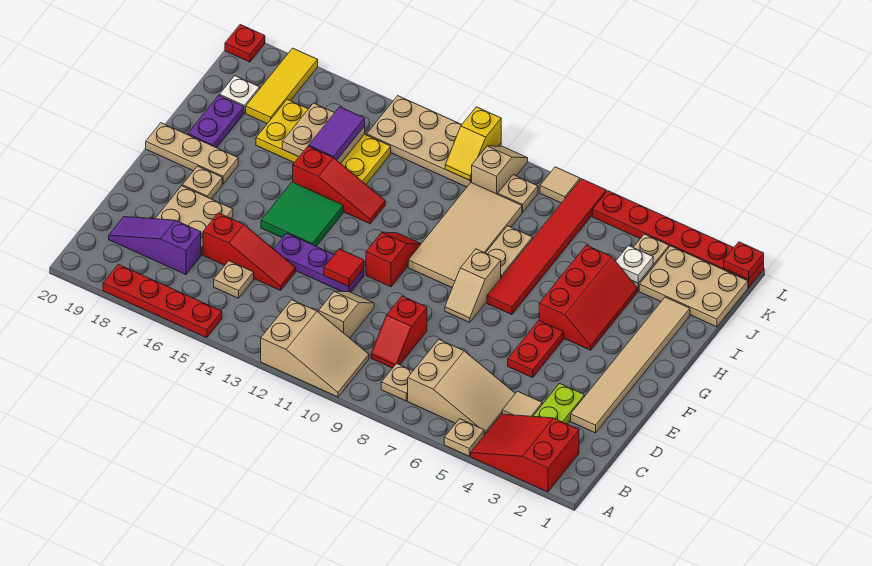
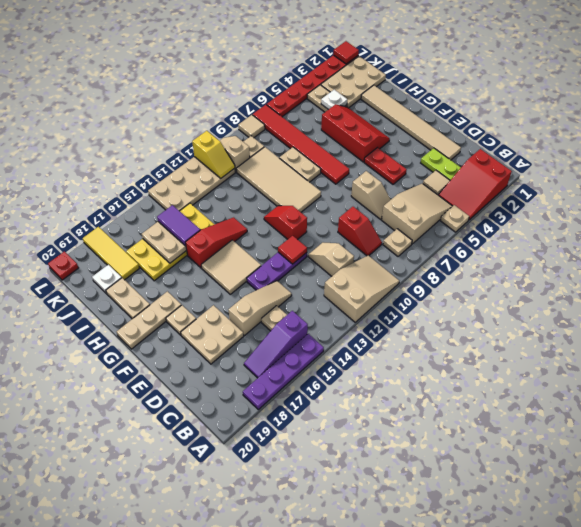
red plate A15:A18 level 1 -> purple plate A15:A18 level 1
purple slope C17:C19 level 1 top 17 -> purple slope B15:B17 level 1 top 15
red slope D14:D16 level 1 top 16 -> tan slope D14:D16 level 1 top 16
tan slope F8:G8 level 1 top G -> tan slope D7:E7 level 1 top E
green tile F14:G15 level 1 -> tan tile F14:G15 level 1
purple plate H19:I19 level 1 -> tan plate H19:I19 level 1
red plate L1 level 2 -> red tile L1 level 2

